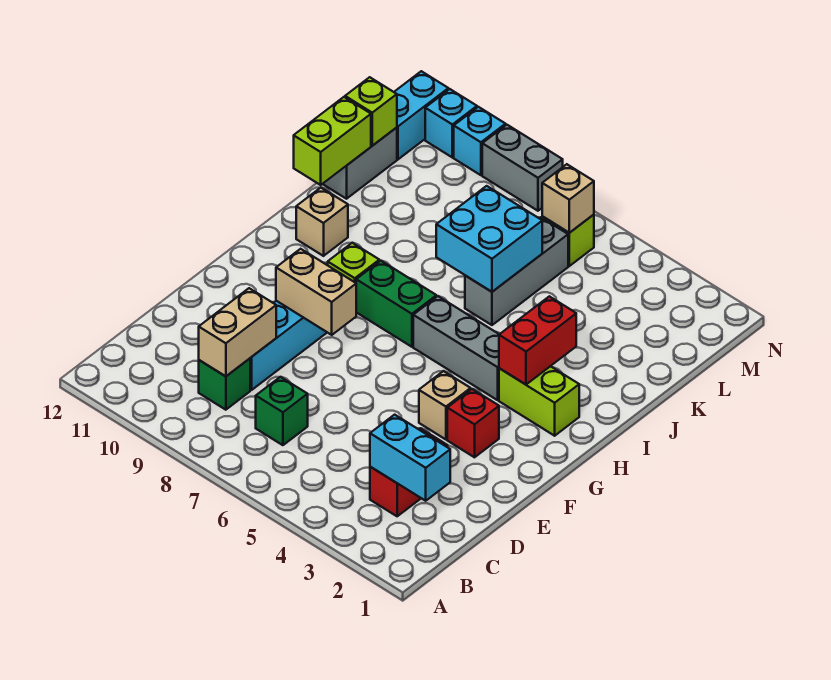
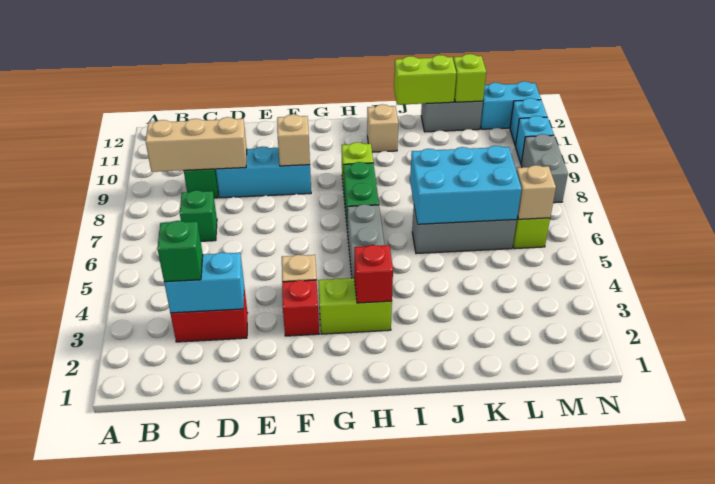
cyan brick C2:C3 level 2 -> cyan brick C3:D3 level 2
none -> green brick C3 level 3
tan brick C9:D9 level 2 -> tan brick B9:D9 level 2
tan brick F8:F9 level 2 -> tan brick F9 level 2
lime brick H2:H3 level 1 -> lime brick G3:H3 level 1
red brick H3:I3 level 2 -> red brick H3 level 2
cyan brick J6:K7 level 2 -> cyan brick J6:L7 level 2

